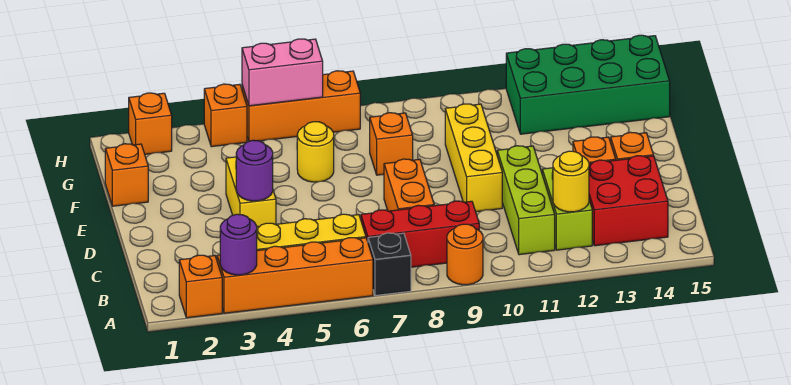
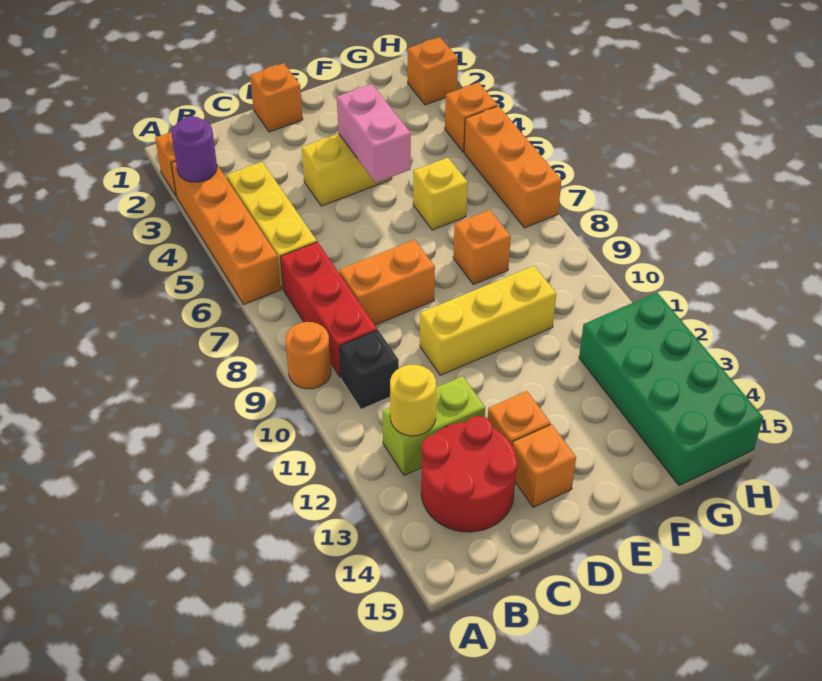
black brick A7 level 1 -> black brick B10 level 1
lime brick B11:D11 level 1 -> none
red brick B13:C14 level 1 -> red round brick B13:C14 level 1
purple round brick D4 level 2 -> none
orange brick F1 level 1 -> orange brick D1 level 1
yellow round brick F6 level 1 -> yellow brick F6 level 1
pink brick H5:H6 level 2 -> pink brick E4:E5 level 2

